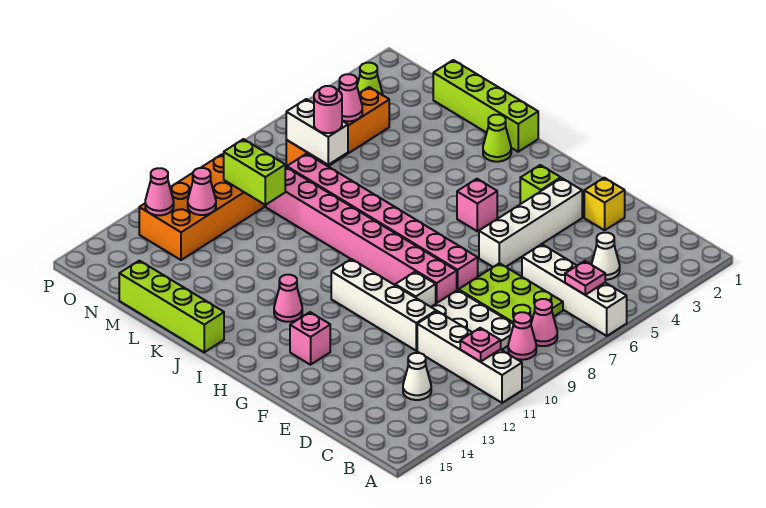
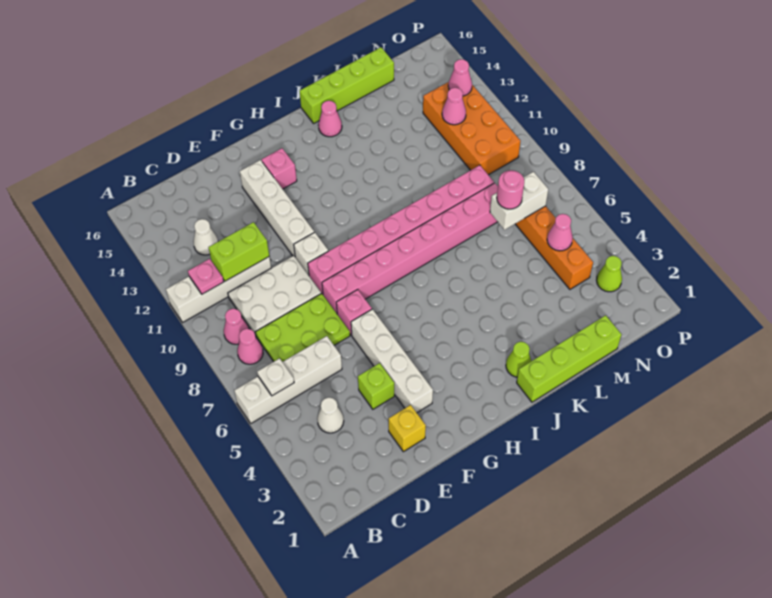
pink plate B6 level 2 -> white plate B6 level 2
white brick E11:H11 level 1 -> white brick F11:F14 level 1
lime brick G3 level 1 -> lime brick E4 level 1
pink brick H5 level 1 -> pink brick F7 level 1
pink cone I13 level 1 -> pink cone J15 level 1
lime brick M10:N10 level 2 -> lime brick C11:D11 level 2

